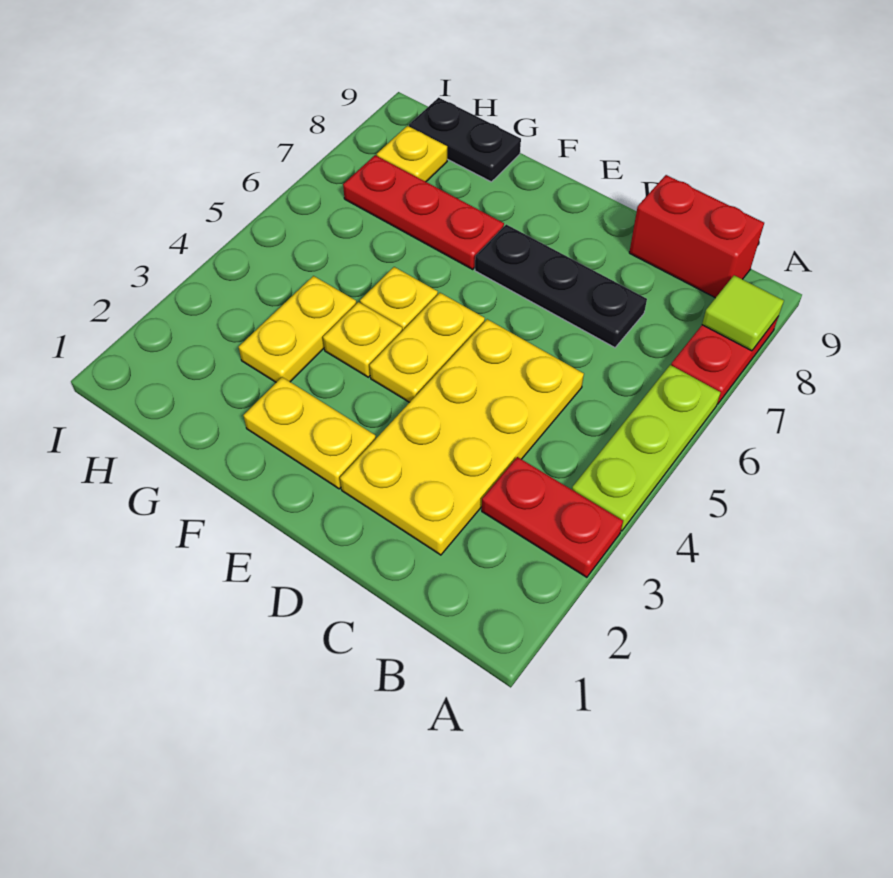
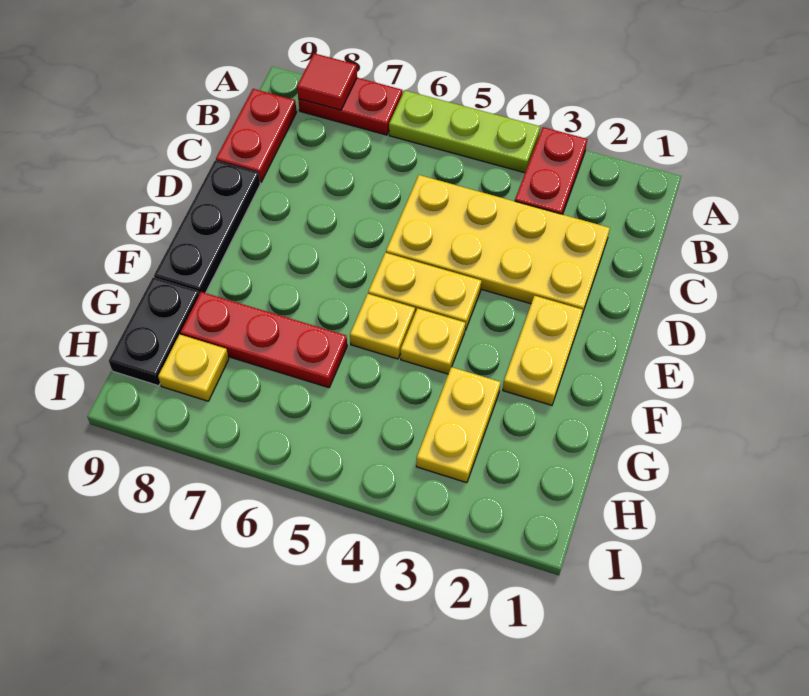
lime tile A8 level 2 -> red tile A8 level 2
red brick B9:C9 level 1 -> red plate B9:C9 level 1
black plate C7:E7 level 1 -> black plate D9:F9 level 1
red plate F7:H7 level 1 -> red plate G6:G8 level 1
yellow plate G3:G4 level 1 -> yellow plate G3:H3 level 1

